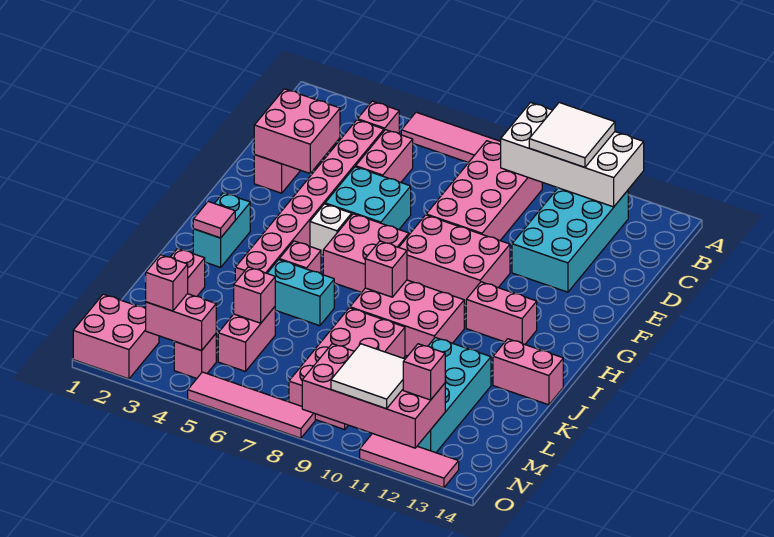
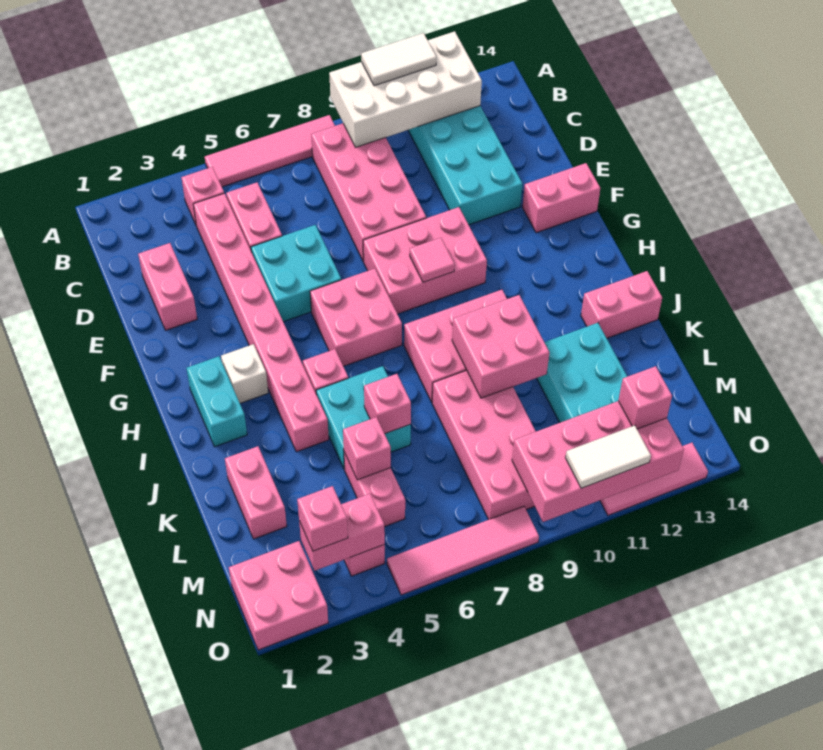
white tile A10:B11 level 3 -> white tile A10:A11 level 3
pink brick D2:E3 level 2 -> pink brick J9:K10 level 2
white brick G5 level 1 -> white brick H3 level 1
pink brick H11:H12 level 1 -> pink brick F13:F14 level 1
pink tile I2 level 2 -> pink tile G9 level 2
pink brick I8 level 2 -> pink brick K6 level 2
cyan brick J5:J6 level 1 -> cyan brick J5:K6 level 1
white tile N10:O11 level 3 -> white tile O10:O11 level 3

